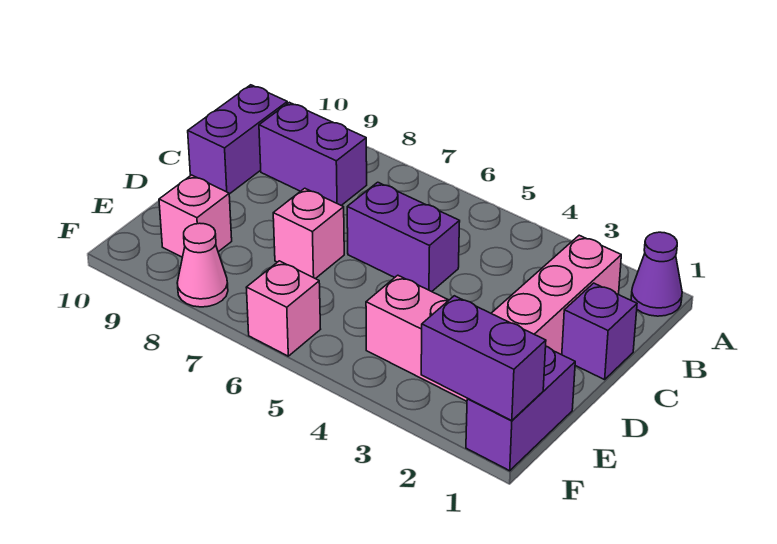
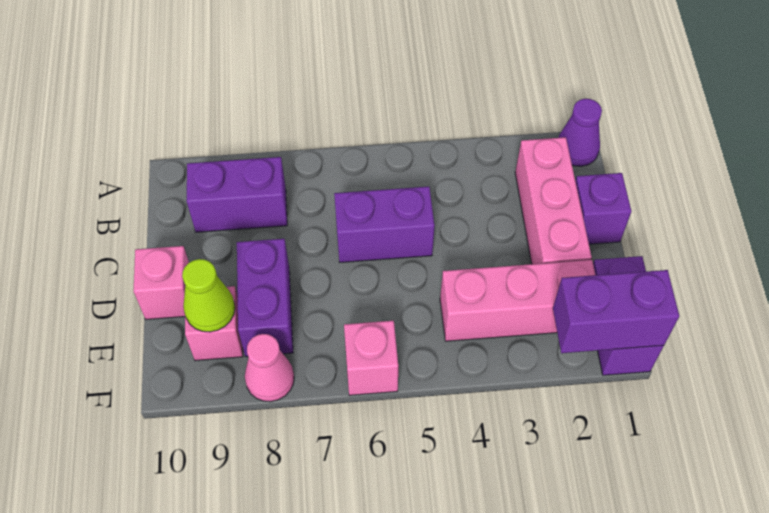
purple brick B10:C10 level 1 -> purple brick D8:E8 level 1
pink brick D7 level 1 -> pink brick D10 level 1
none -> lime cone E9 level 2

